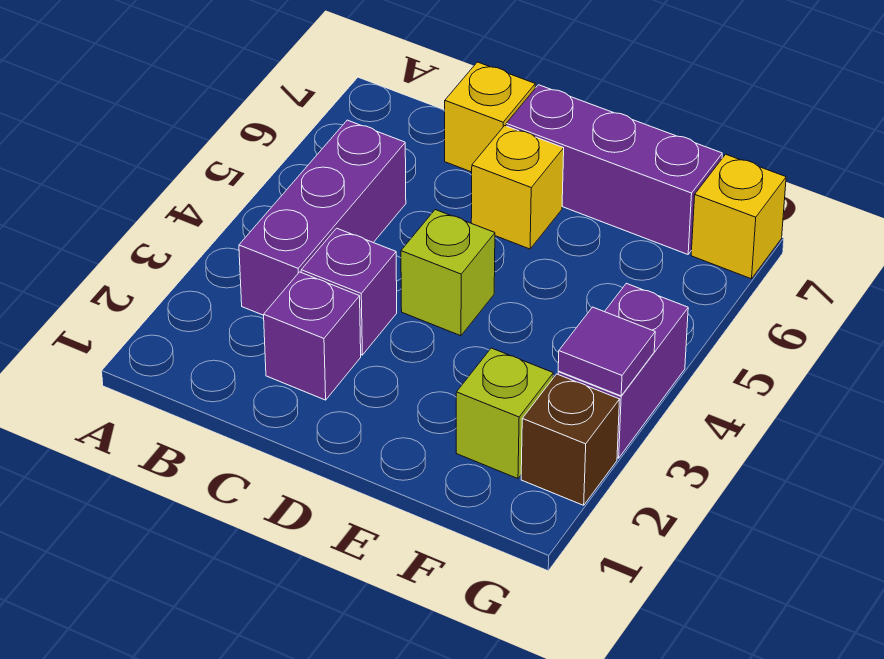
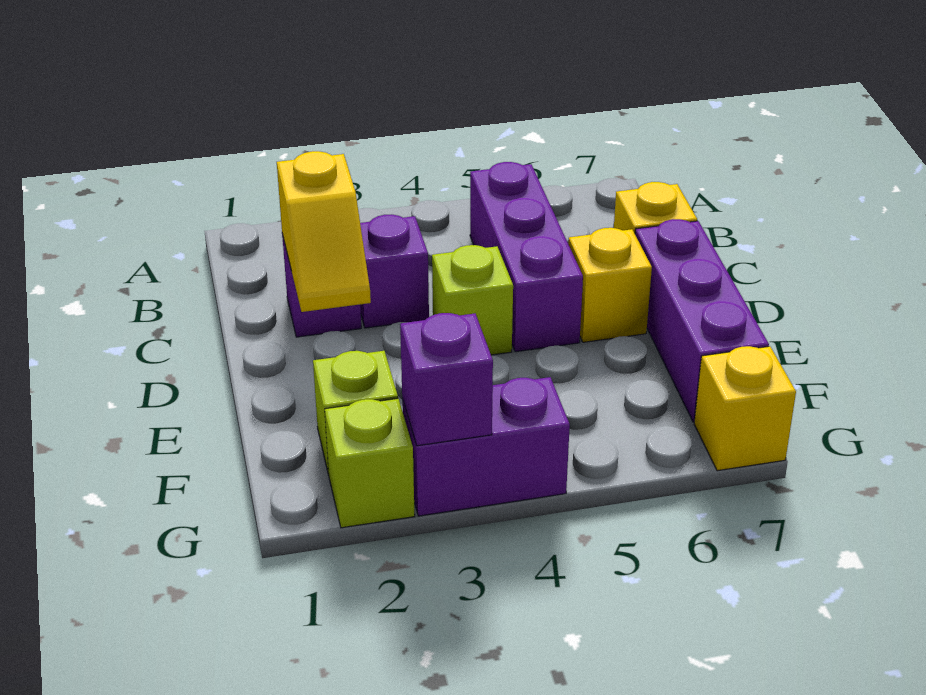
purple brick B3:B5 level 1 -> purple brick B5:D5 level 1
none -> yellow slope C2:D2 level 2 top C
brown brick G2 level 1 -> lime brick G2 level 1
purple tile G3 level 2 -> purple brick G3 level 2

